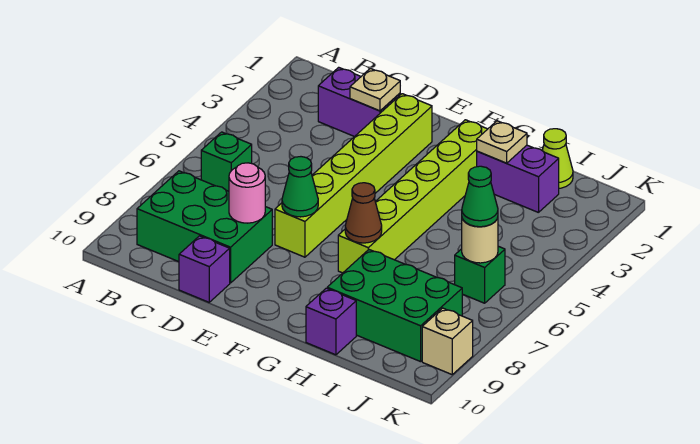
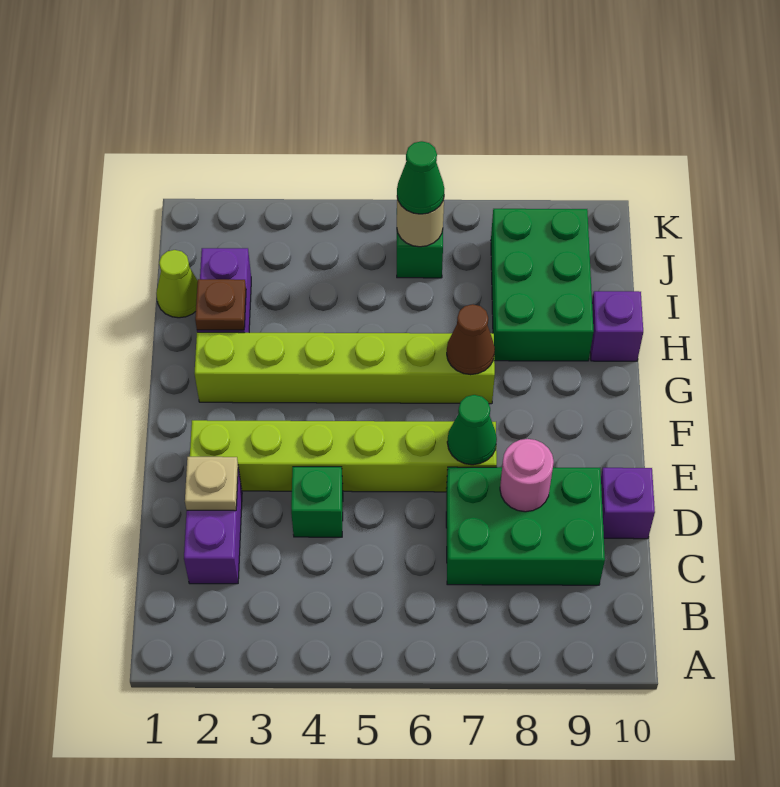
green brick B6 level 1 -> green brick D4 level 1
green brick B8:D9 level 1 -> green brick C7:D9 level 1
tan plate H2 level 2 -> brown plate H2 level 2
tan brick K9 level 1 -> none

